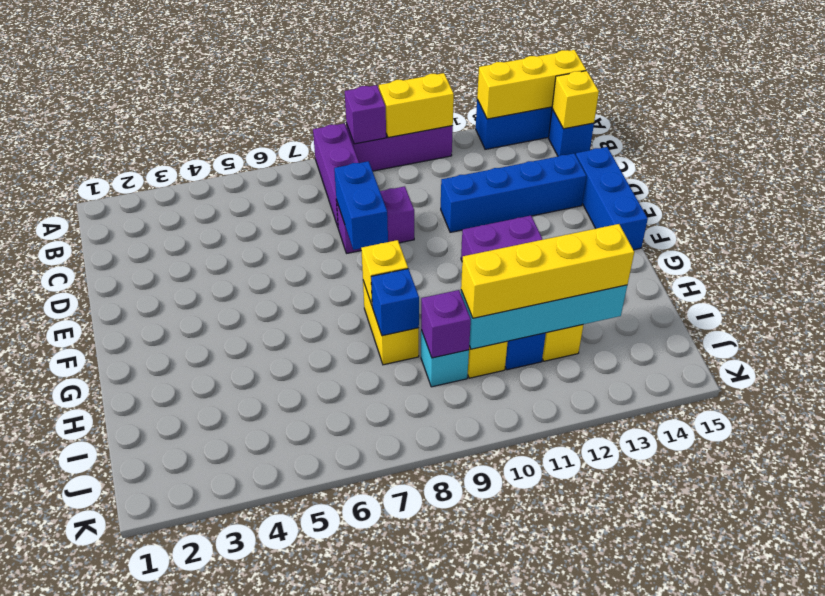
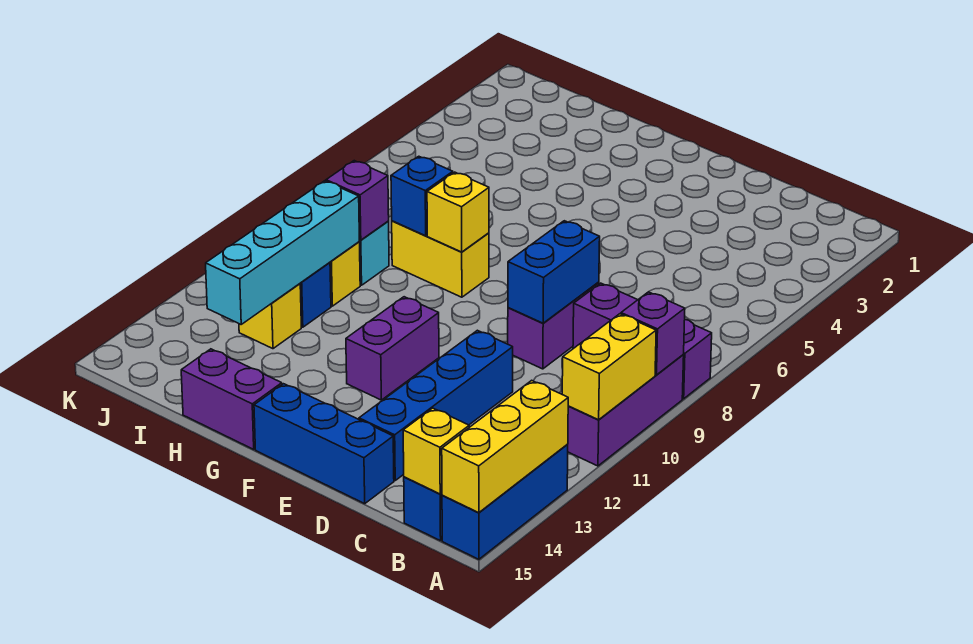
blue brick D8:E8 level 2 -> blue brick D8:D9 level 2
none -> purple brick G15:H15 level 1
yellow brick I10:I13 level 3 -> none

